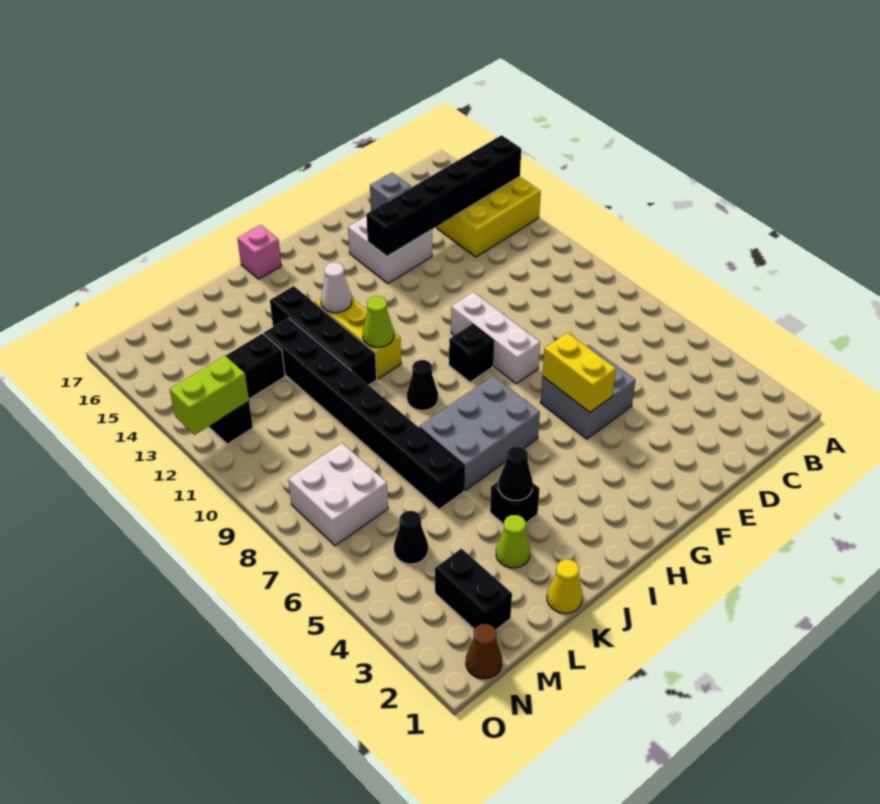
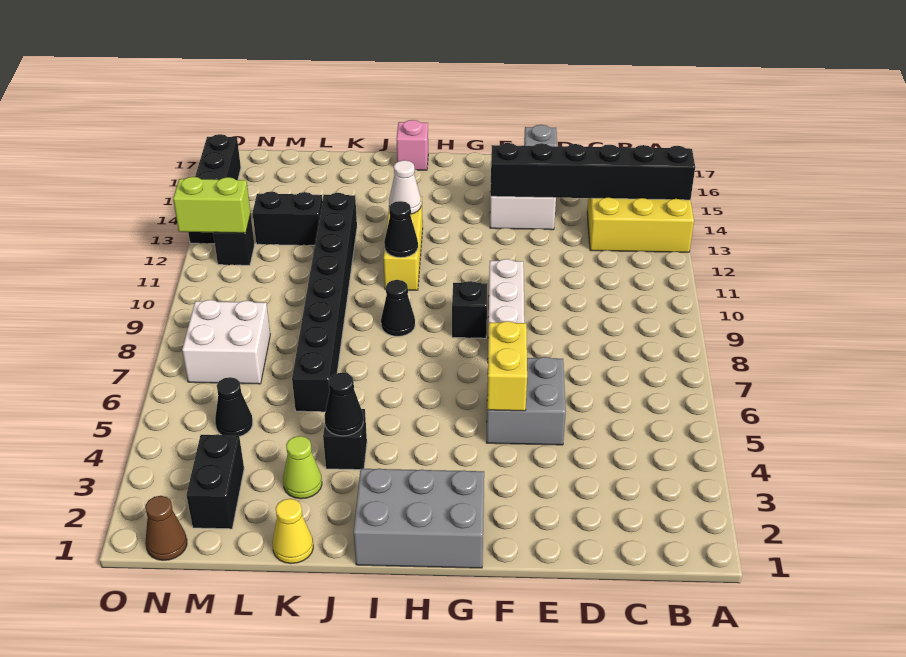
grey brick H6:J7 level 1 -> grey brick G1:I2 level 1
lime cone I11 level 2 -> black cone I11 level 2
black brick J11:J14 level 1 -> black brick O13:O16 level 1

